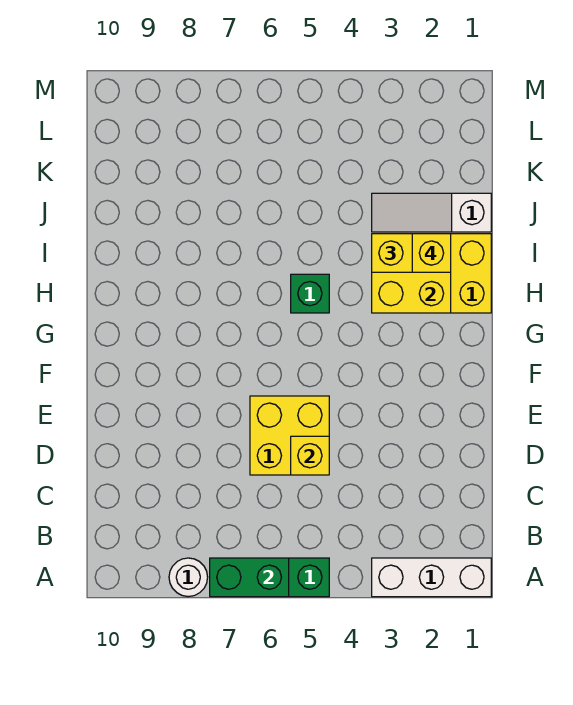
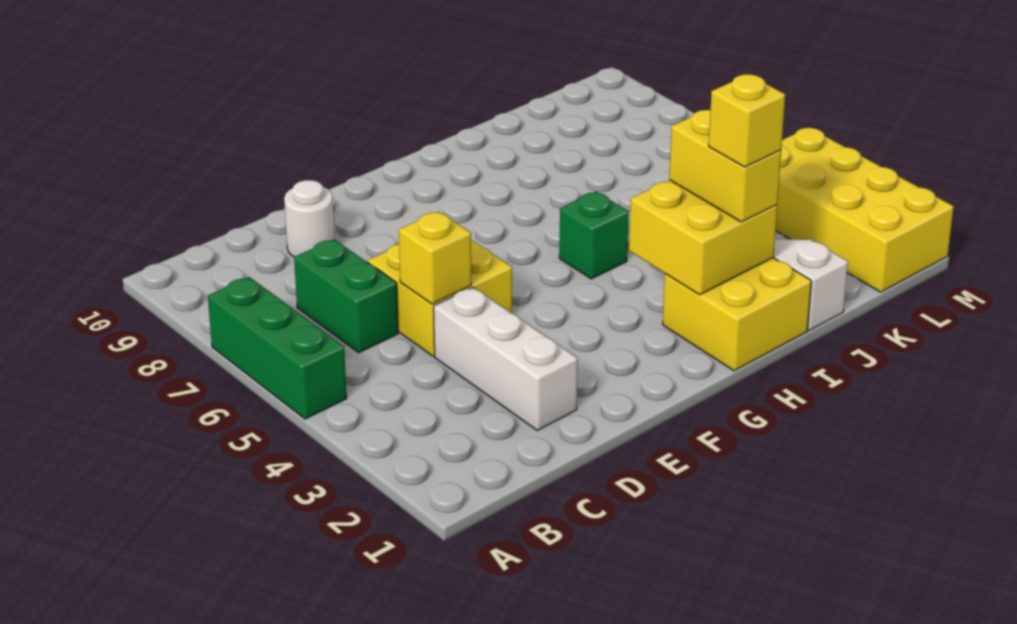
white brick A1:A3 level 1 -> white brick D2:D4 level 1
green brick A6:A7 level 2 -> green brick C6:C7 level 1
white round brick A8 level 1 -> white round brick D9 level 1
none -> yellow brick L1:M4 level 1

